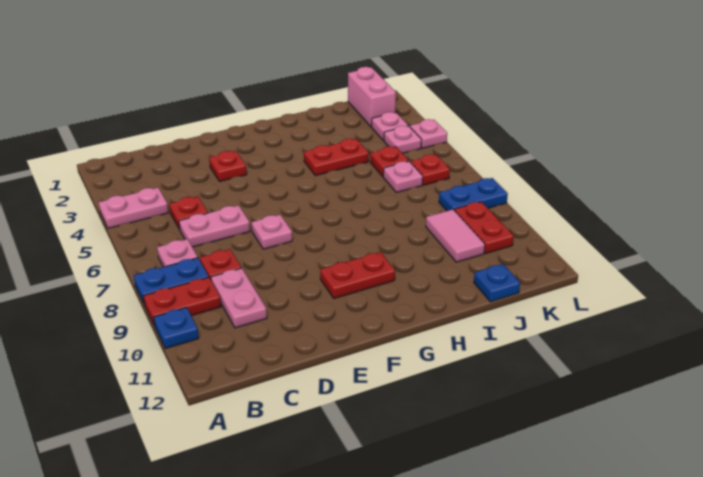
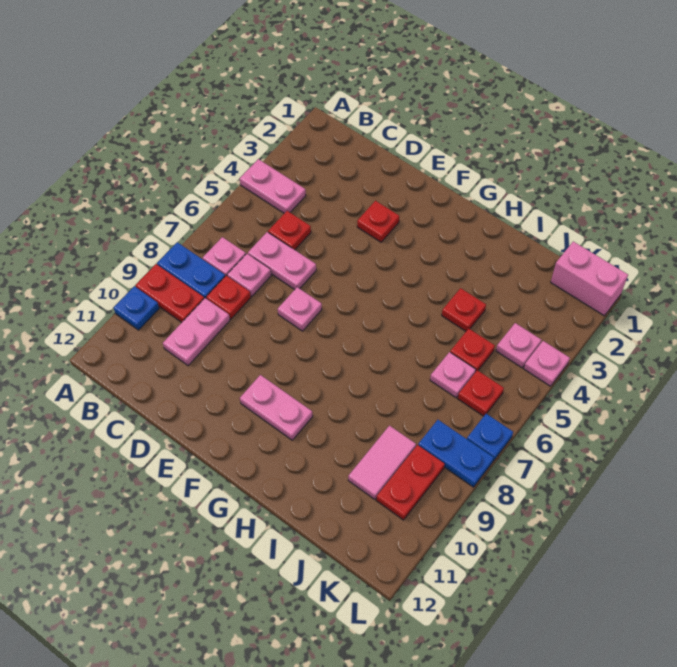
red plate F10:G10 level 1 -> pink plate F10:G10 level 1
red plate H4:I4 level 1 -> red plate I4 level 1
blue plate J12 level 1 -> blue plate L7 level 1
pink brick K1:K2 level 1 -> pink brick K1:L1 level 1
pink plate K3 level 1 -> pink plate C7 level 1

